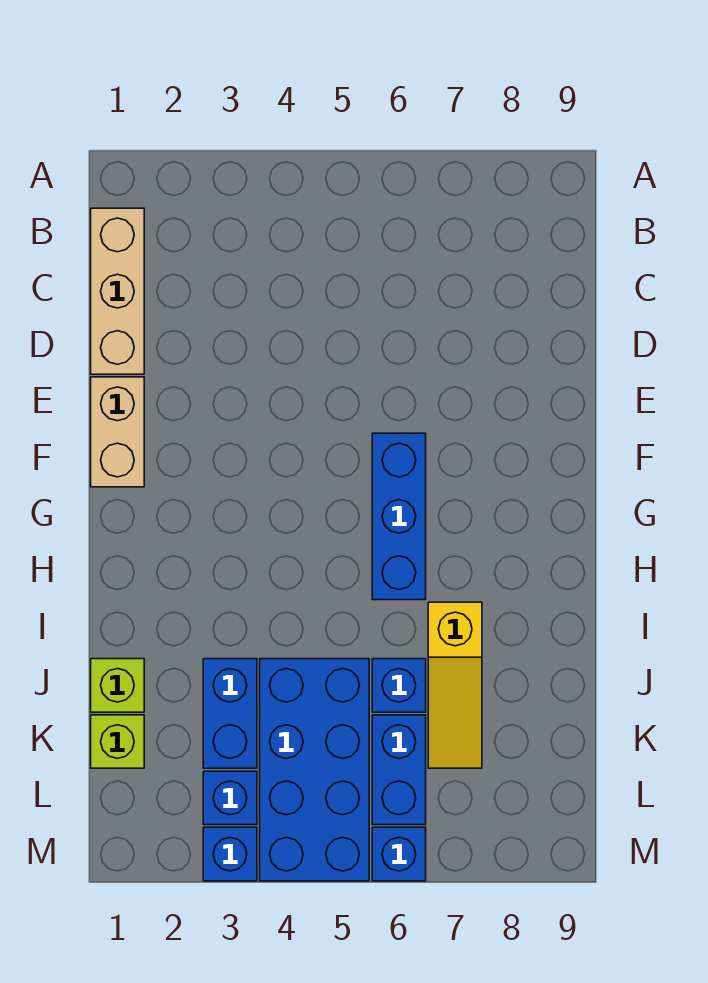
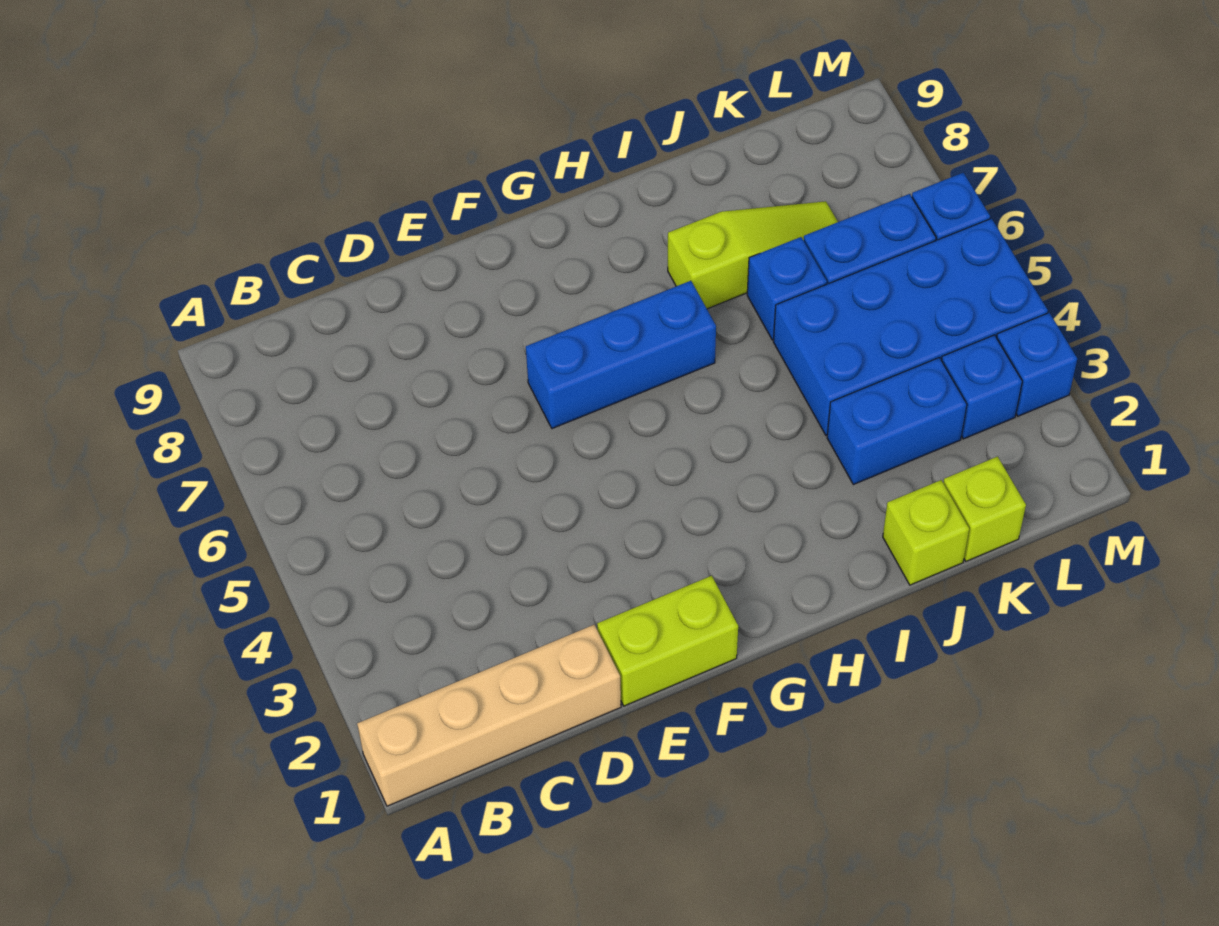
tan brick B1:D1 level 1 -> tan brick A1:D1 level 1
tan brick E1:F1 level 1 -> lime brick E1:F1 level 1
yellow slope I7:K7 level 1 top I -> lime slope I7:K7 level 1 top I

